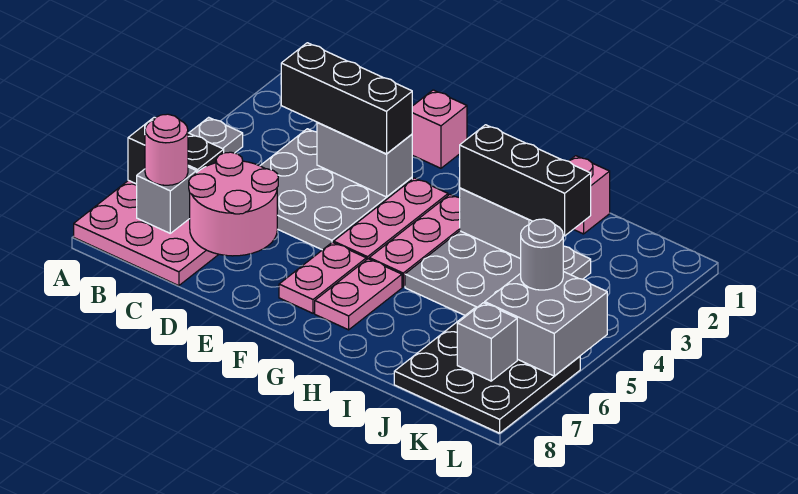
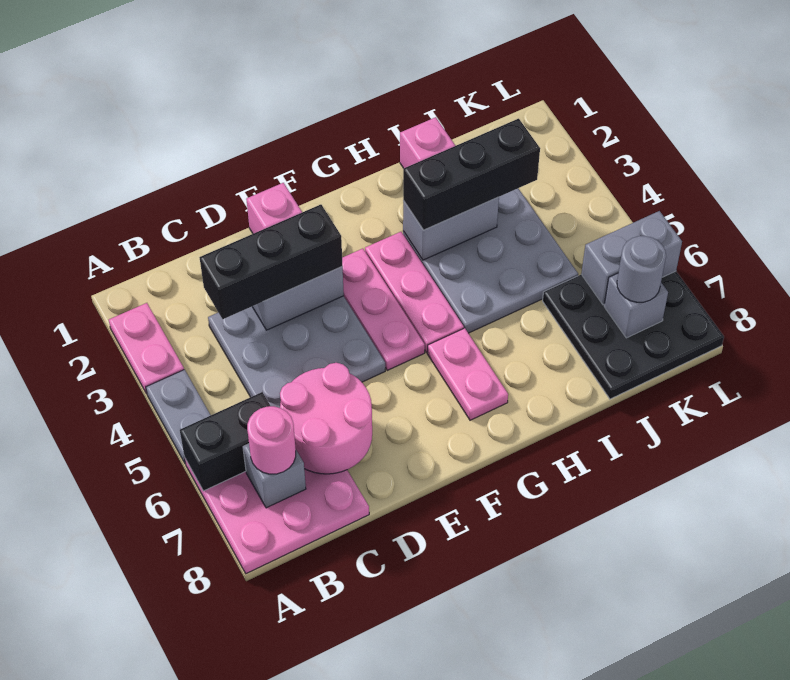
pink plate F6:F7 level 1 -> pink plate A2:A3 level 1
grey brick K5:L6 level 2 -> grey brick K6:L6 level 2
grey round brick K5 level 3 -> grey round brick K7 level 3

